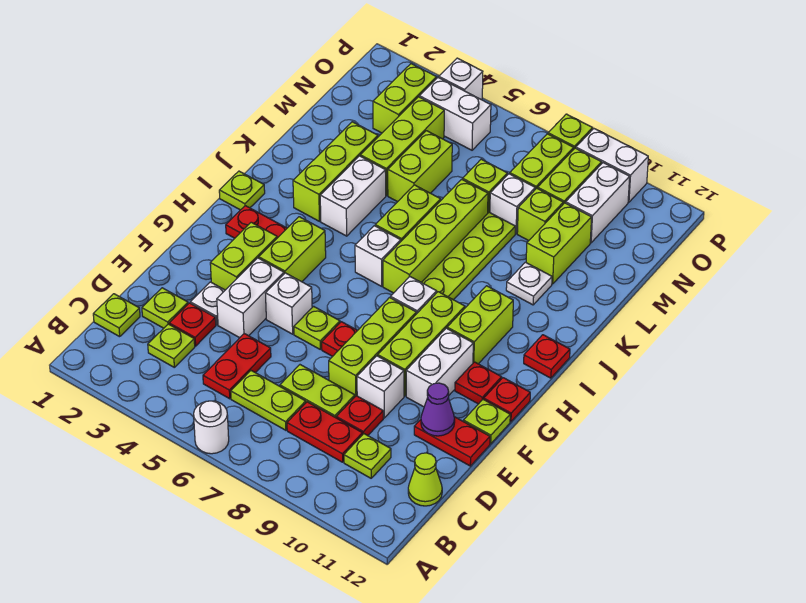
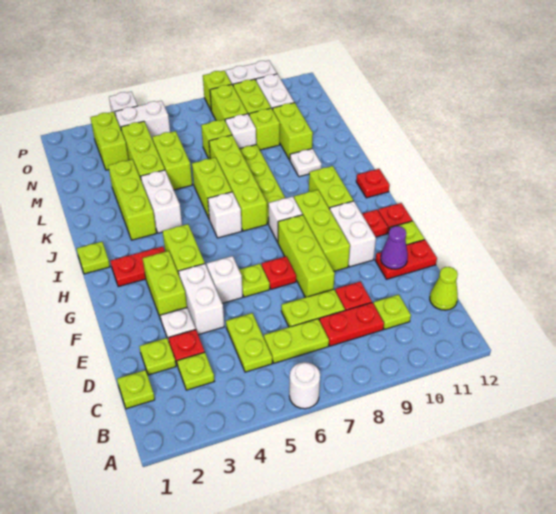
red plate C5:D5 level 1 -> lime plate C5:D5 level 1
white brick E9 level 1 -> none

